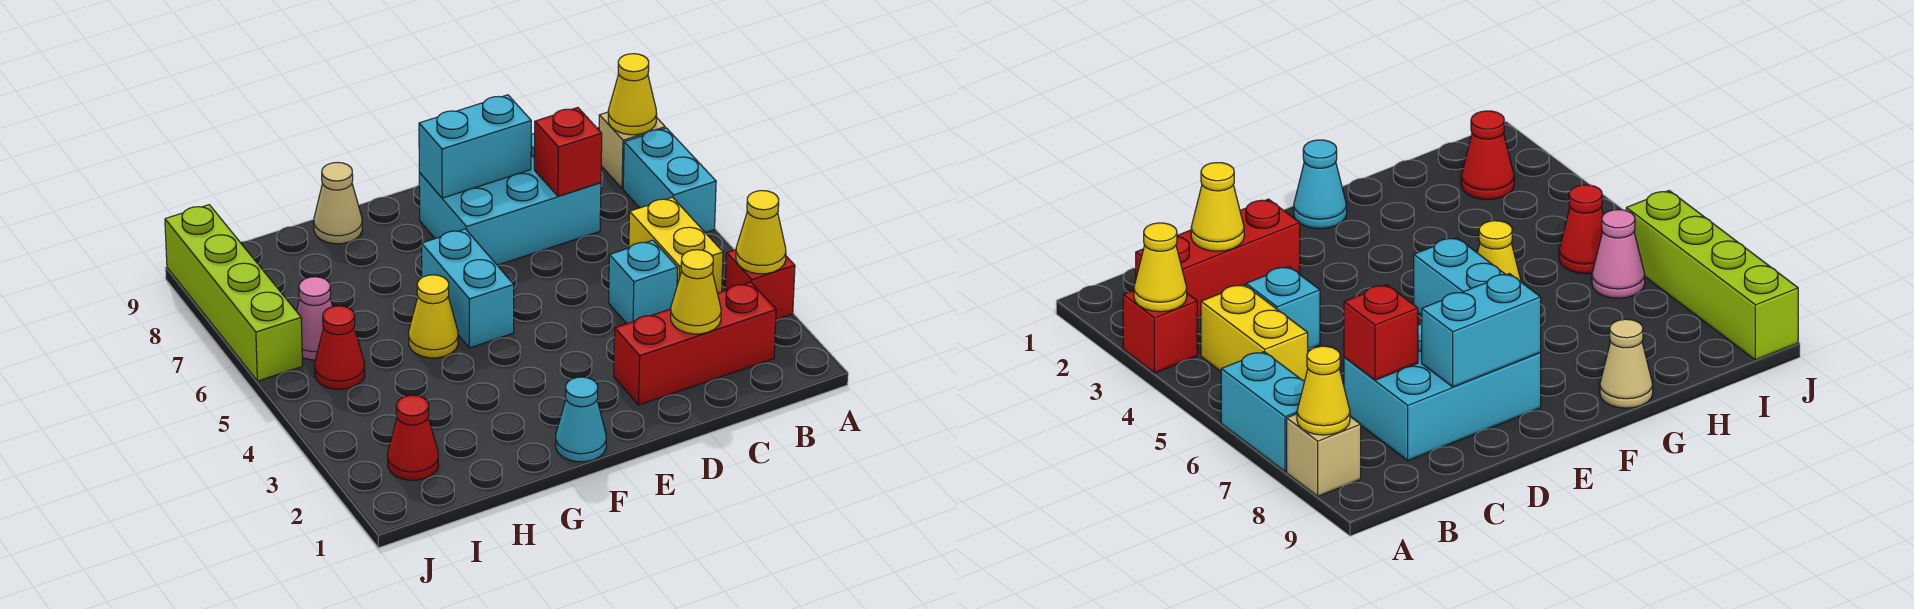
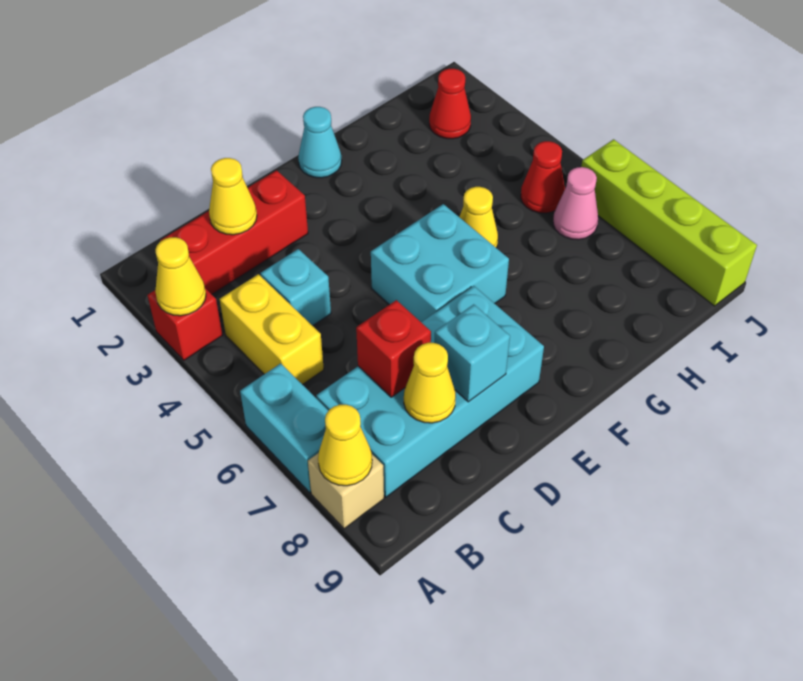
cyan brick C7:E8 level 1 -> cyan brick B7:E8 level 1
none -> yellow cone C8 level 2
cyan brick D8:E8 level 2 -> cyan brick D8 level 2
cyan brick F5:F6 level 1 -> cyan brick E5:F6 level 1
tan cone G9 level 1 -> none

